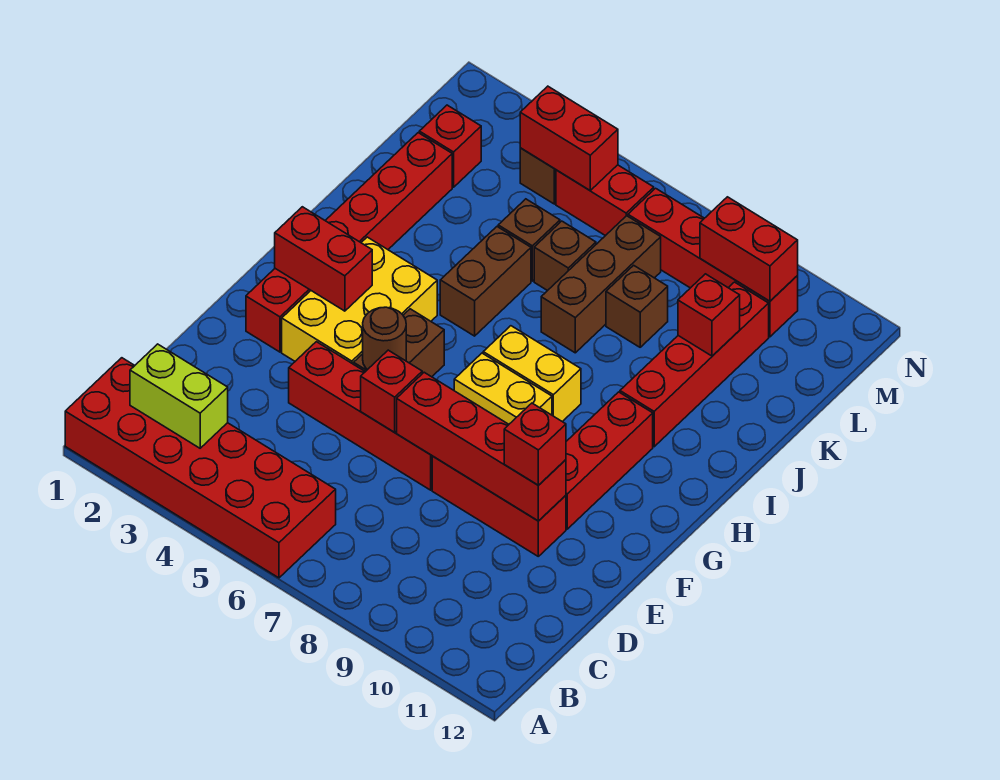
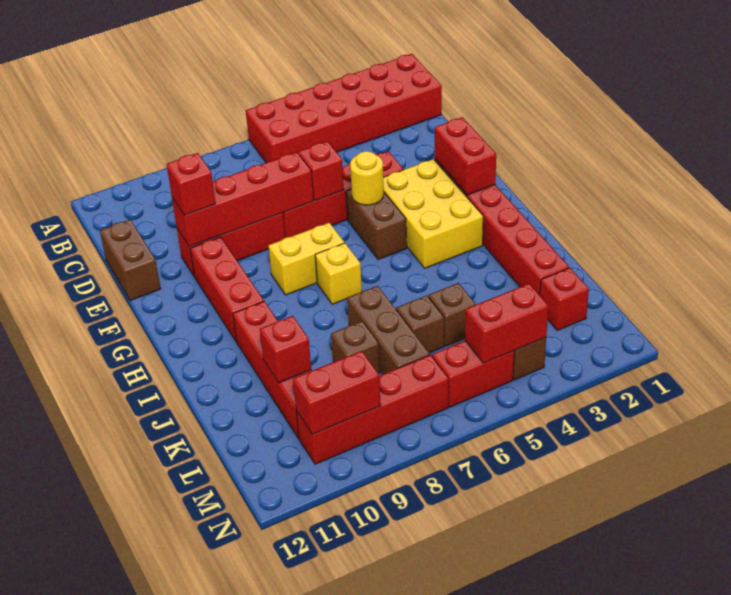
lime brick B2:B3 level 2 -> none
brown round brick F5 level 2 -> yellow round brick F5 level 2
red brick G2:G3 level 2 -> red brick F2:G2 level 2
yellow brick H7:H8 level 1 -> yellow brick H7 level 1
brown brick I5:J5 level 1 -> brown brick D12:E12 level 1

